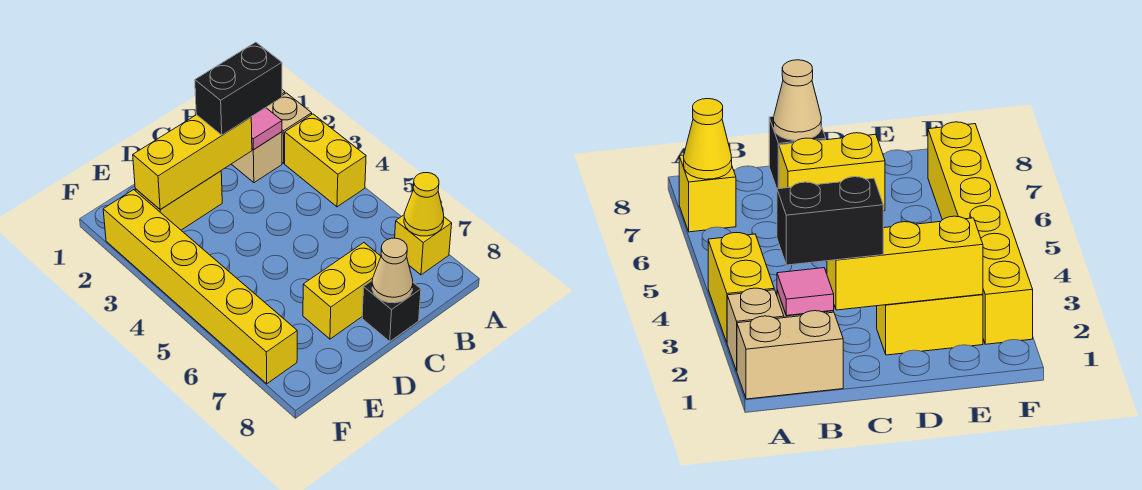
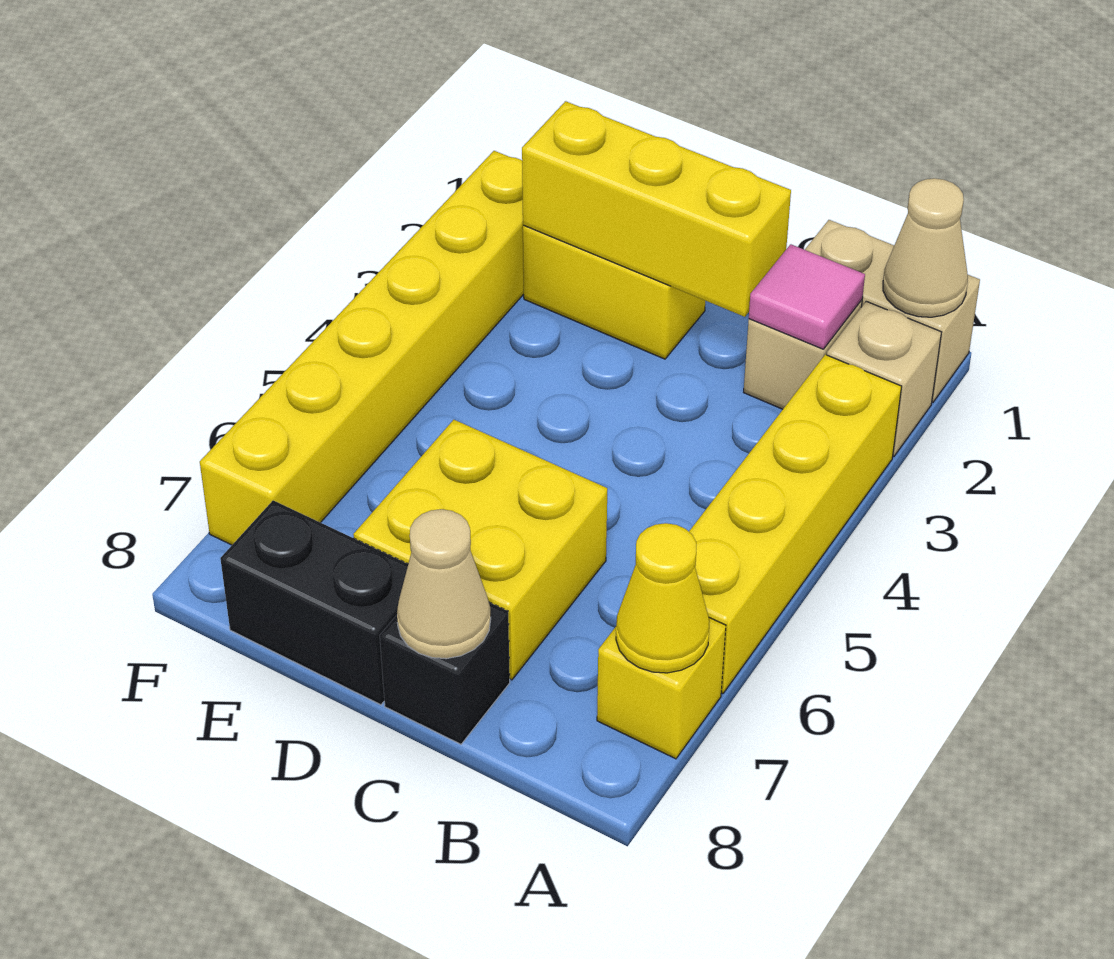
none -> tan cone A1 level 2
yellow brick A3:A4 level 1 -> yellow brick A3:A6 level 1
black brick B2:C2 level 3 -> black brick D8:E8 level 1
yellow brick C7:D7 level 1 -> yellow brick C6:D7 level 1

